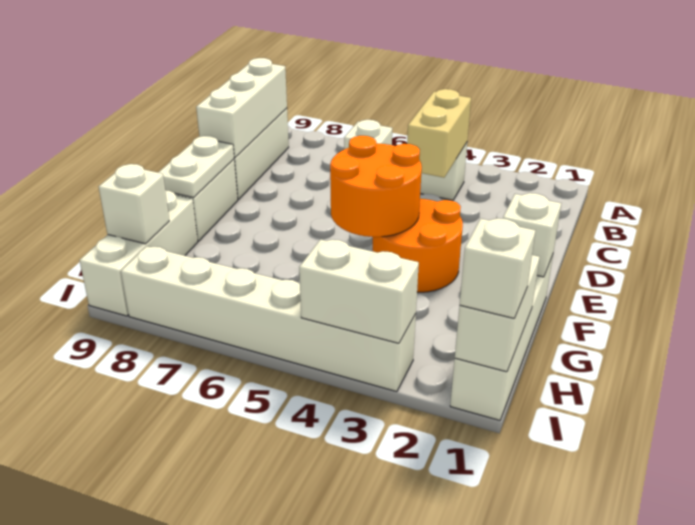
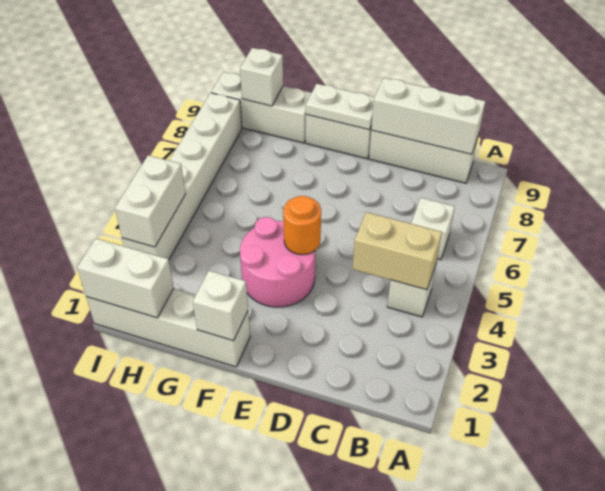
orange round brick E3:F4 level 1 -> pink round brick E3:F4 level 1
orange round brick E4:F5 level 2 -> orange round brick E4 level 2
white brick I1 level 3 -> none

